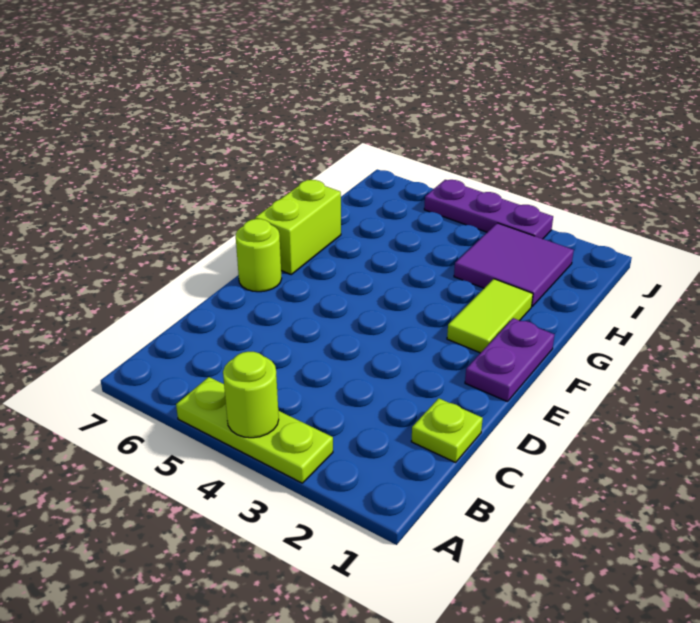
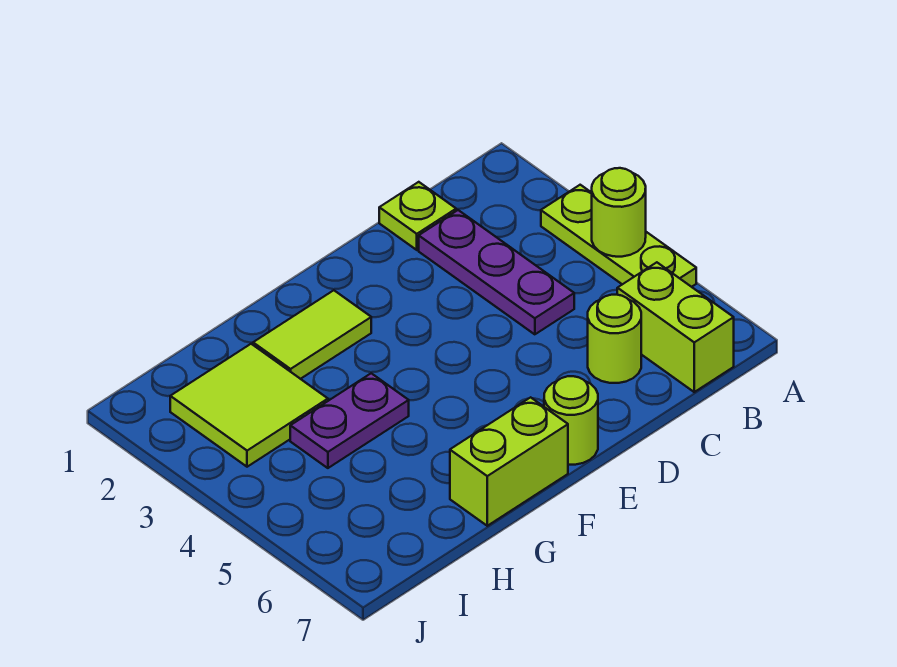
none -> lime brick B6:B7 level 1
none -> lime round brick C6 level 1
purple plate E1:F1 level 1 -> purple plate G4:H4 level 1
purple tile H2:I3 level 1 -> lime tile H2:I3 level 1
purple plate J3:J5 level 1 -> purple plate C2:C4 level 1

